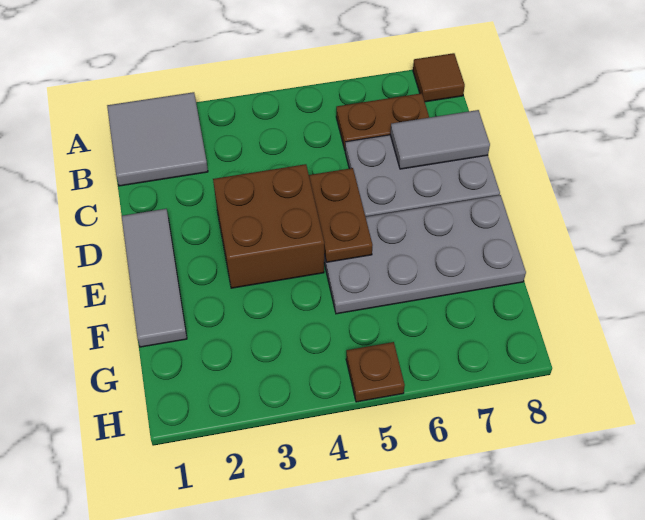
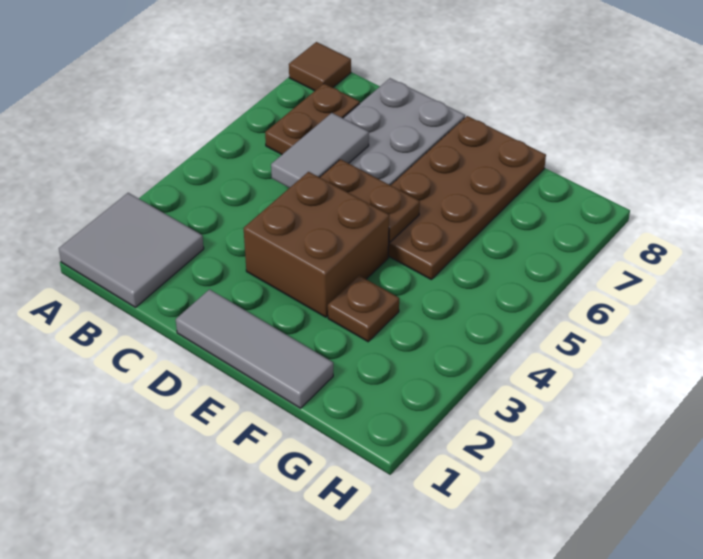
grey tile C7:C8 level 2 -> grey tile C5:C6 level 2
grey plate E5:F8 level 1 -> brown plate E5:F8 level 1
brown plate H5 level 1 -> brown plate F3 level 1

